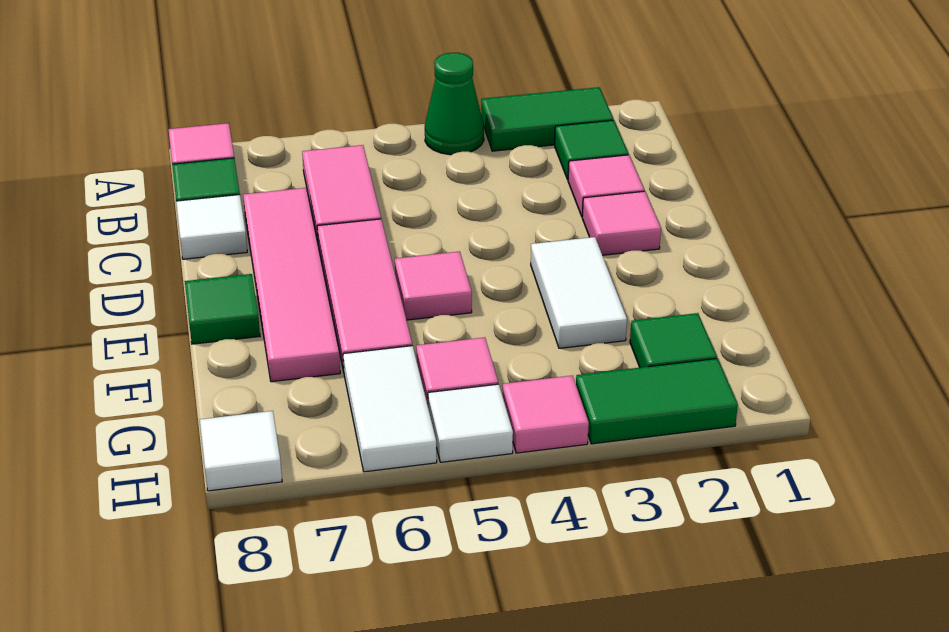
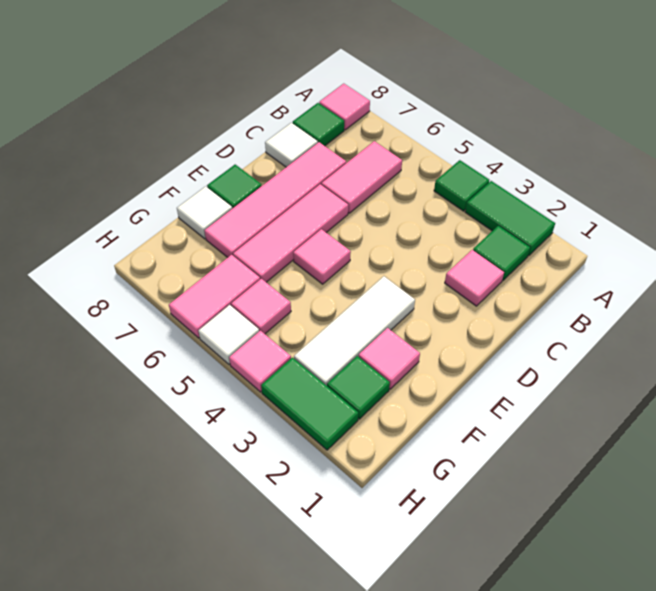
green cone A4 level 1 -> green tile A4 level 1
pink tile D2 level 1 -> pink tile F2 level 1
white tile E3:F3 level 1 -> white tile E3:G3 level 1
white tile G6:H6 level 1 -> pink tile G6:H6 level 1
white tile H8 level 1 -> white tile F8 level 1

